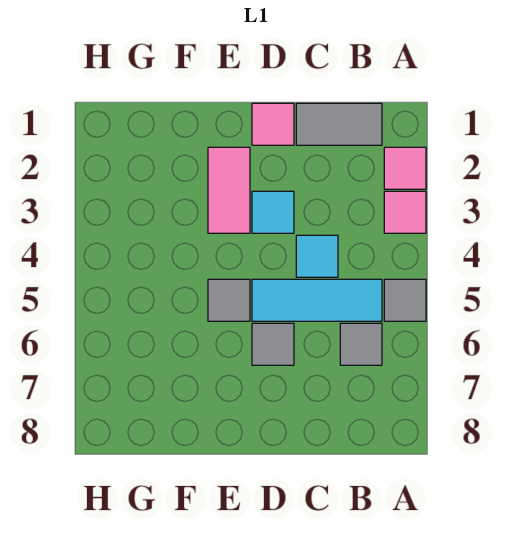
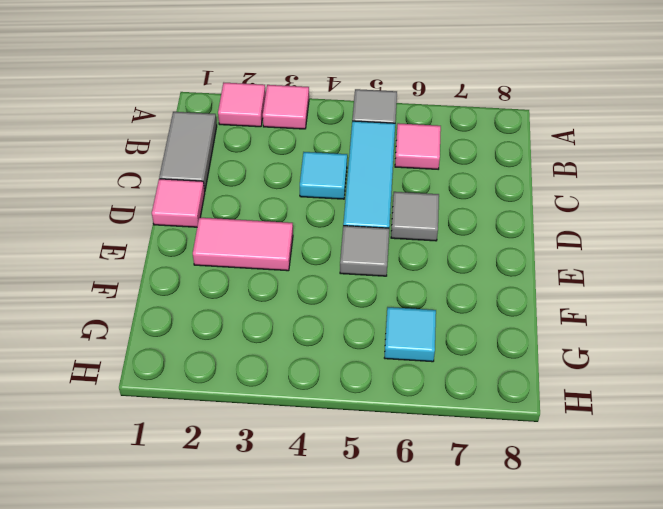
grey tile B6 level 1 -> pink tile B6 level 1
cyan tile D3 level 1 -> cyan tile G6 level 1

